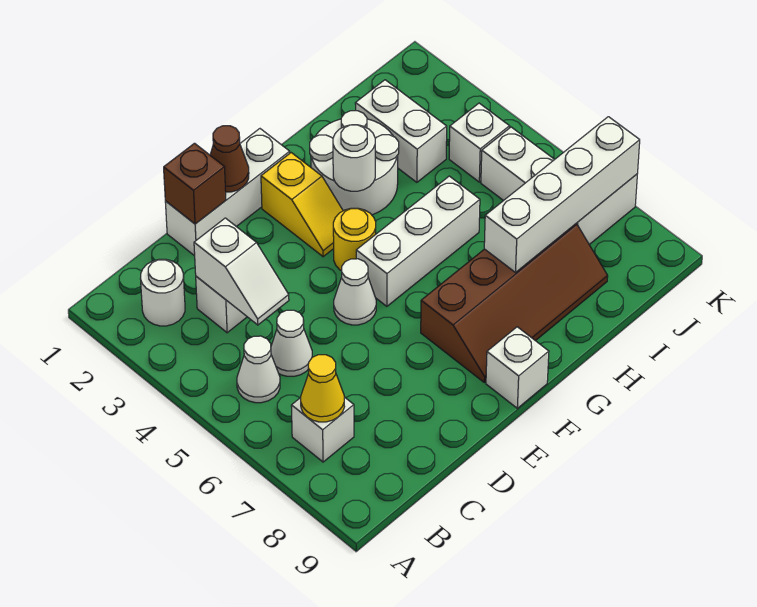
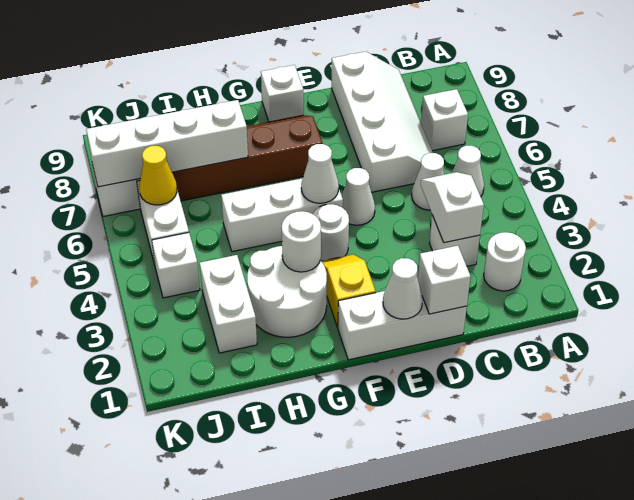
yellow cone B7 level 2 -> yellow cone J6 level 2
none -> white slope C6:D9 level 1 top D
brown brick D1 level 2 -> white brick D1 level 2
brown cone E1 level 2 -> white cone E1 level 2
yellow round brick F4 level 1 -> white round brick F4 level 1
none -> white cone F5 level 2

